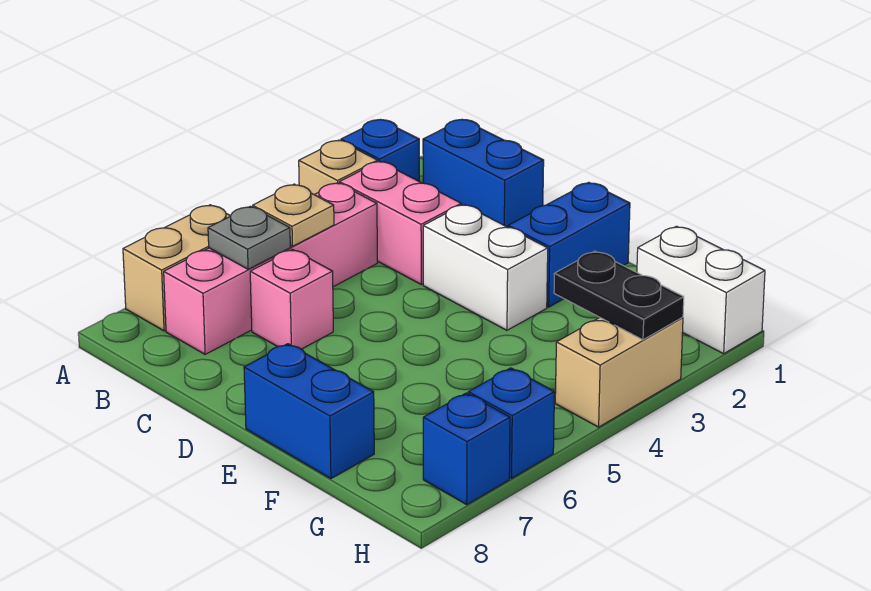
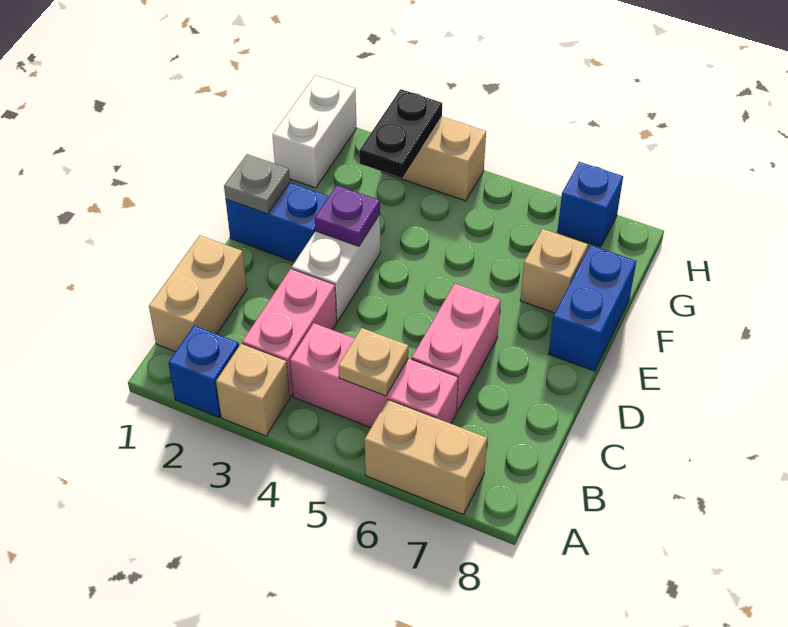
blue brick B1:C1 level 1 -> tan brick B1:C1 level 1
pink brick B4:B7 level 1 -> pink brick B4:B6 level 1
grey plate B6 level 2 -> grey plate E1 level 2
pink brick C6 level 1 -> pink brick C6:D6 level 1
none -> purple plate E3 level 2
none -> tan brick F7 level 1
blue brick H6 level 1 -> none

